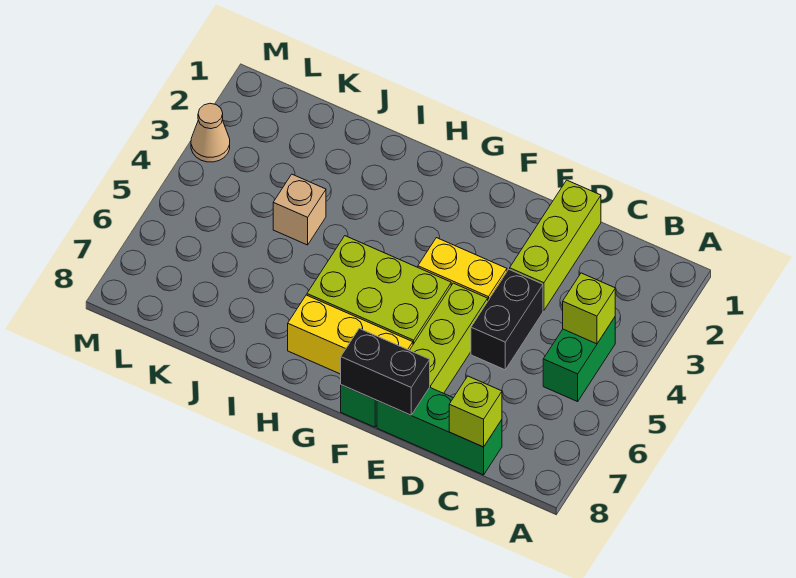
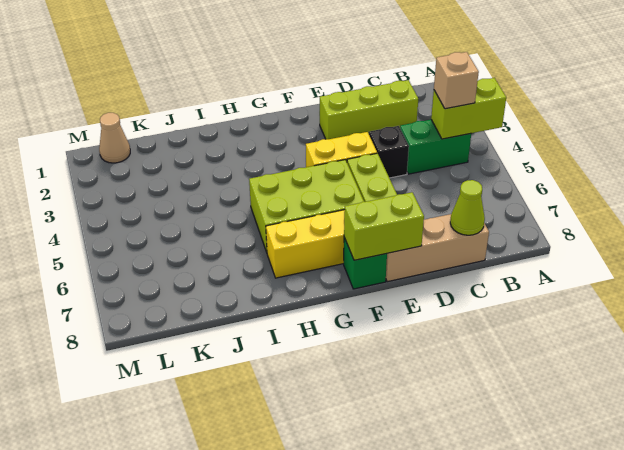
green brick B4:B5 level 1 -> green brick B4:C4 level 1
lime brick B4 level 2 -> lime brick A4:B4 level 2
green brick C8:E8 level 1 -> tan brick C8:E8 level 1
lime brick C8 level 2 -> lime cone C8 level 2
lime brick D1:D3 level 1 -> lime brick C2:E2 level 1
black brick D4:D5 level 1 -> black brick D4 level 1
black brick E8:F8 level 2 -> lime brick E8:F8 level 2
tan brick J4 level 1 -> tan brick B4 level 3
tan cone M3 level 1 -> tan cone L1 level 1

